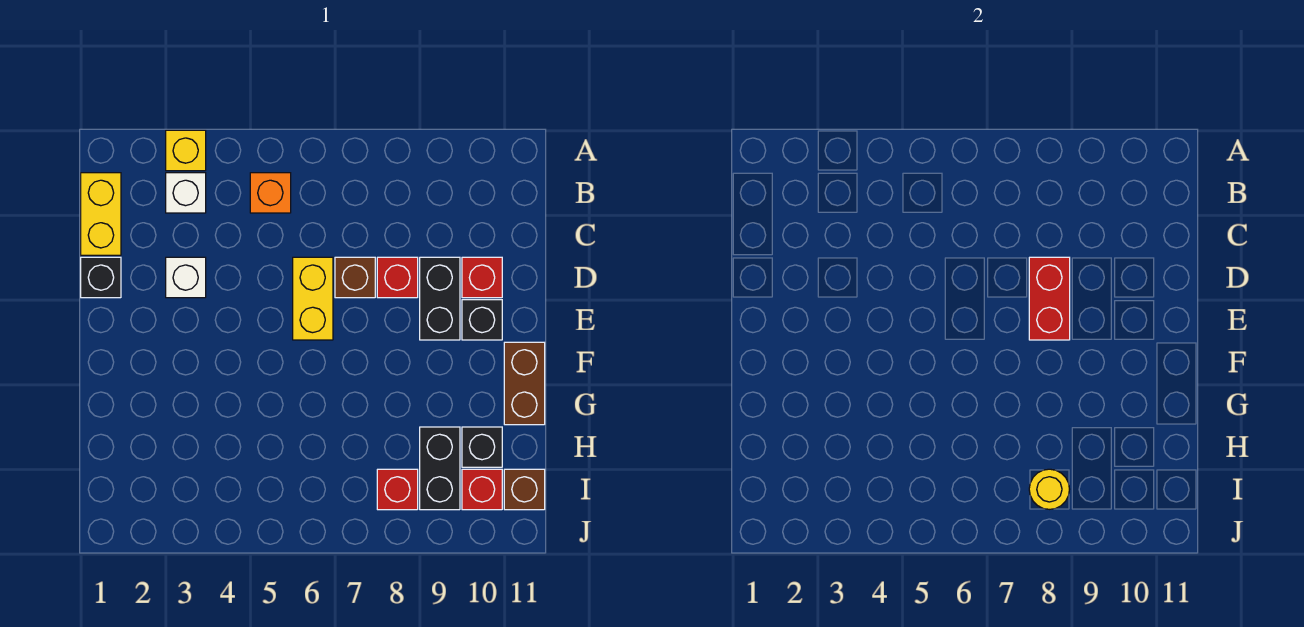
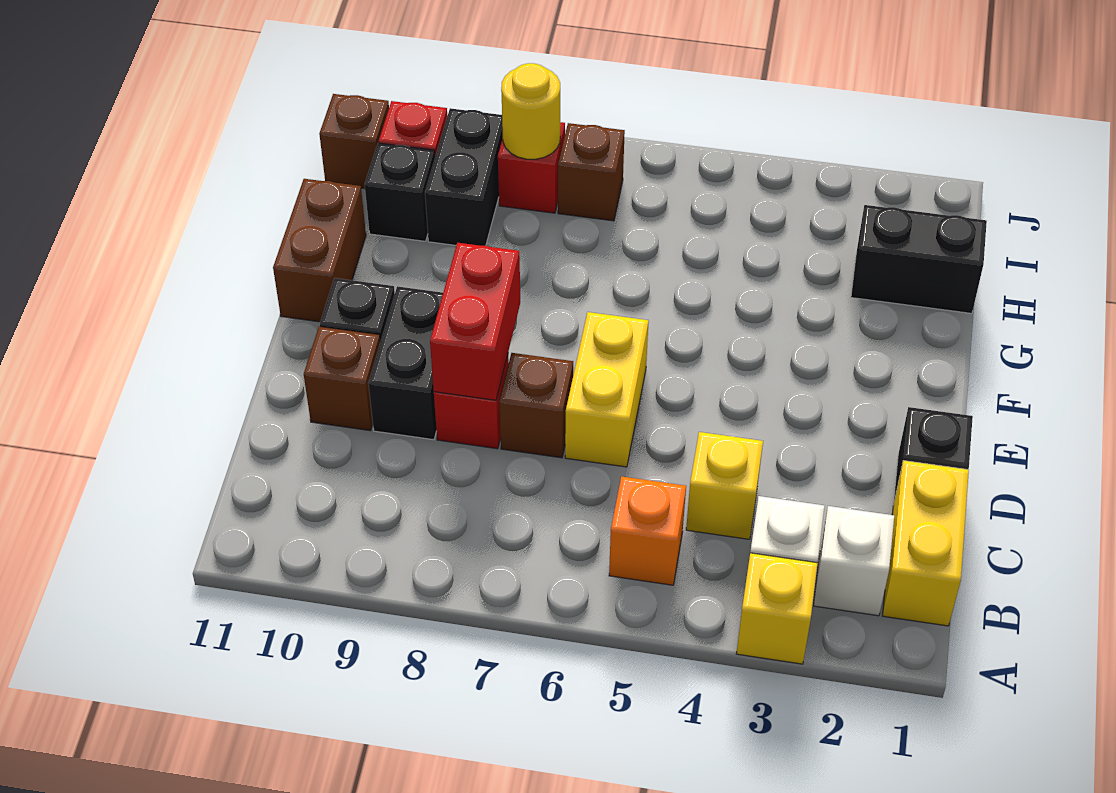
none -> yellow brick C4 level 1
white brick D3 level 1 -> white brick B2 level 1
red brick D10 level 1 -> brown brick D10 level 1
none -> black brick H1:H2 level 1
none -> brown brick I7 level 1

